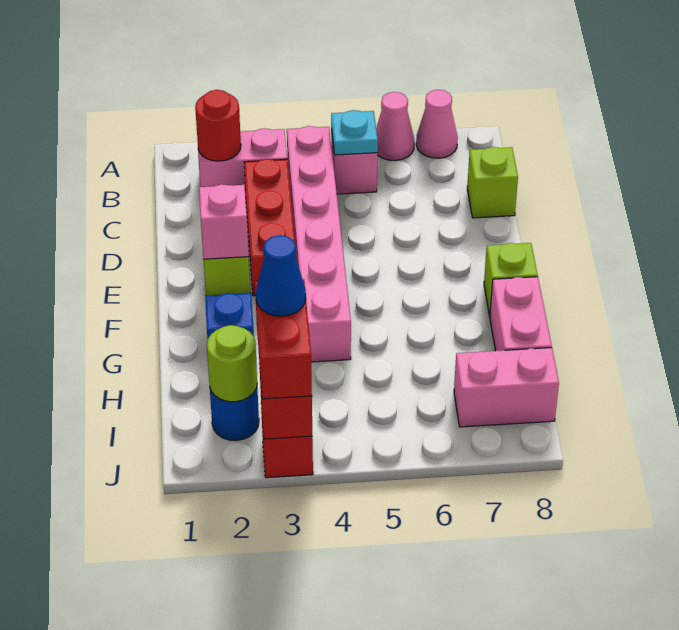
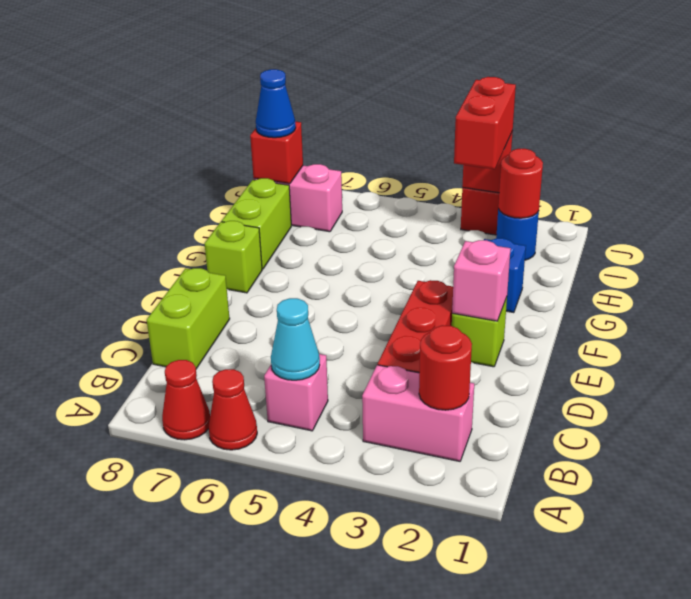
pink cone A6 level 1 -> red cone A6 level 1
pink cone A7 level 1 -> red cone A7 level 1
pink brick B4:G4 level 1 -> none
cyan plate B5 level 2 -> cyan cone B5 level 2
lime brick C8 level 1 -> lime brick C8:D8 level 1
pink brick G8:H8 level 1 -> lime brick G8:H8 level 1
lime round brick I2 level 2 -> red round brick I2 level 2
blue cone I3 level 4 -> blue cone I8 level 3
none -> red brick I8 level 2

